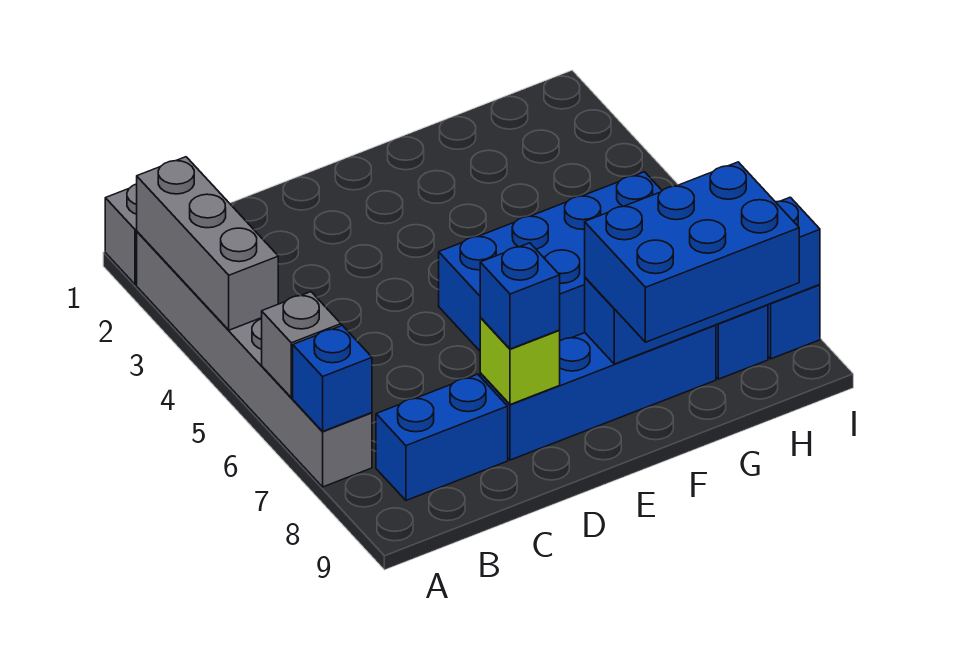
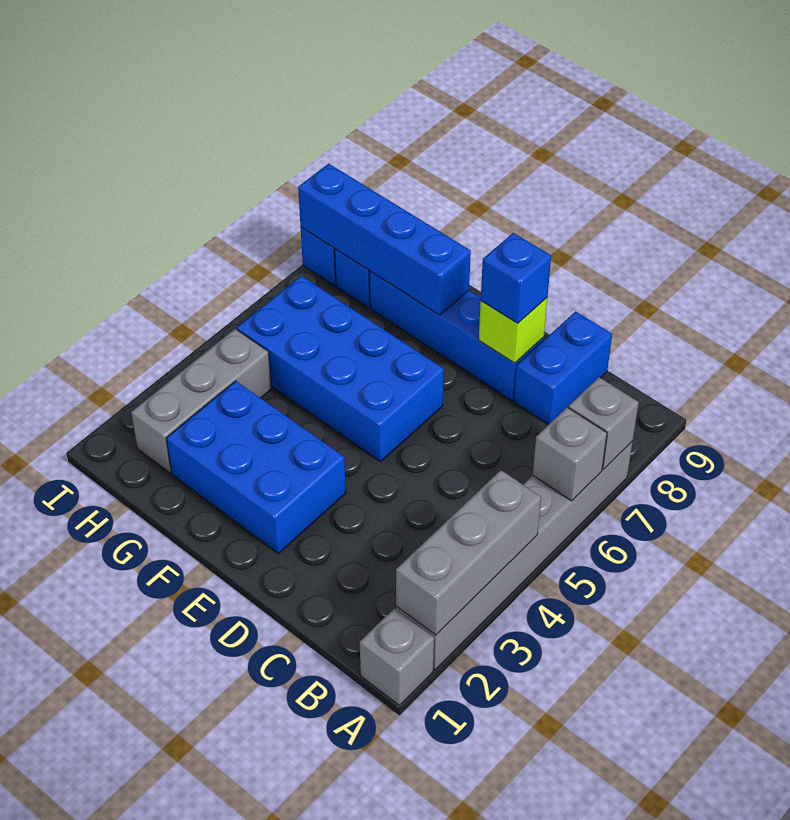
blue brick A7 level 2 -> grey brick A7 level 2
blue brick B8:C8 level 1 -> blue brick C8:C9 level 1
blue brick F8:H9 level 3 -> blue brick E2:G3 level 1
none -> grey brick H2:H4 level 1

